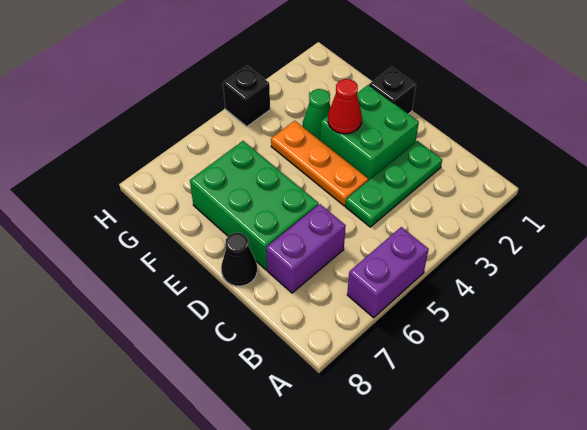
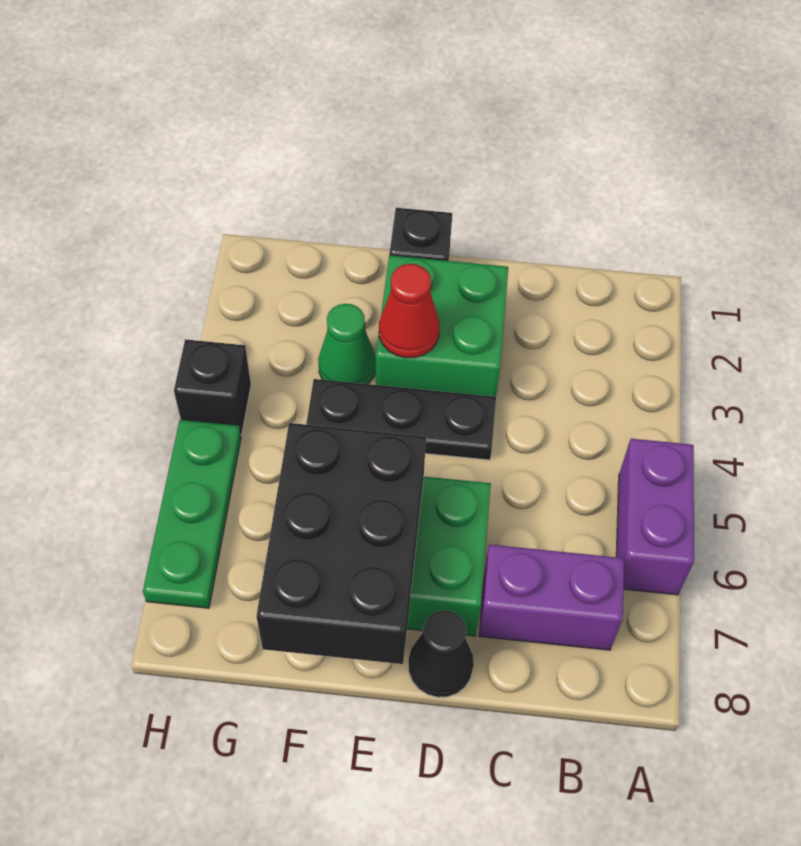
green plate C2:C4 level 1 -> green plate H5:H7 level 1
purple brick C6:C7 level 1 -> purple brick B7:C7 level 1
orange plate D4:F4 level 1 -> black plate D4:F4 level 1
none -> black brick E6:F8 level 2

